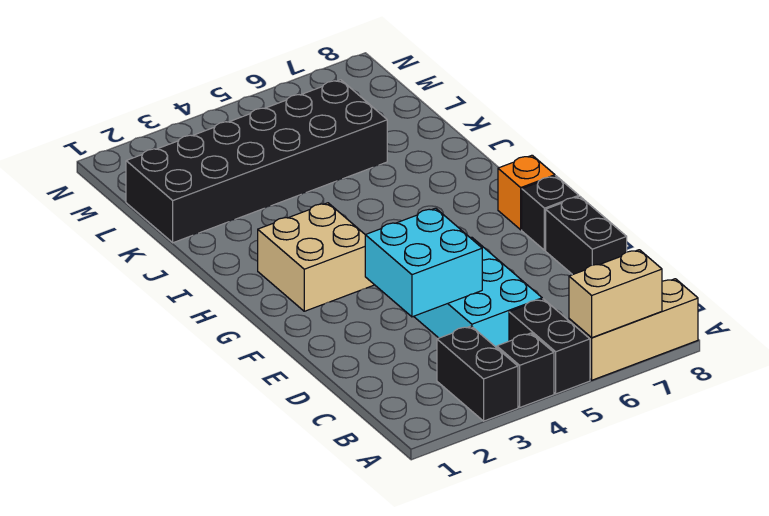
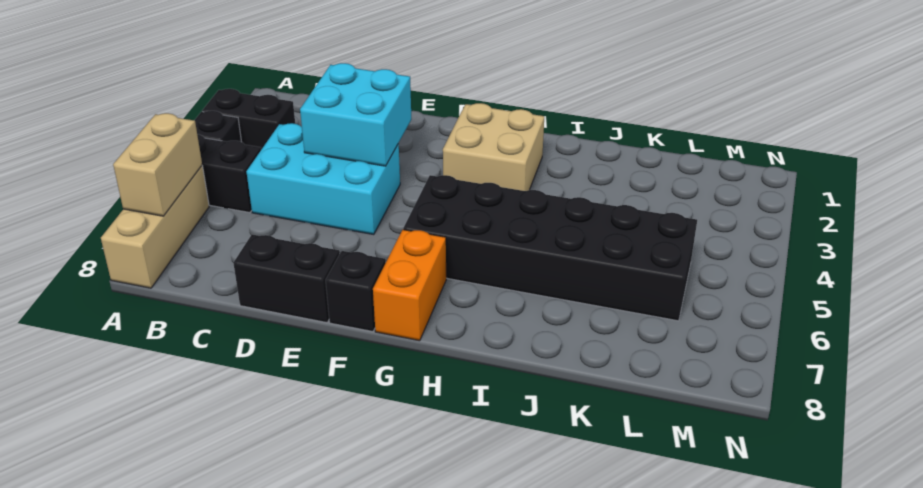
orange brick G8 level 1 -> orange brick G7:G8 level 1
black brick K1:L6 level 1 -> black brick G5:L6 level 1

